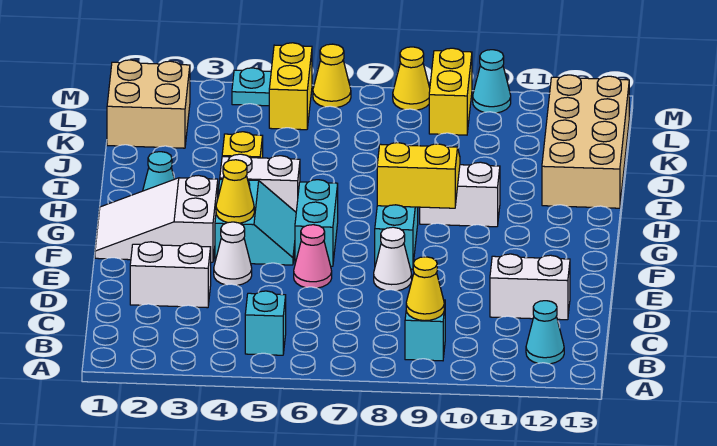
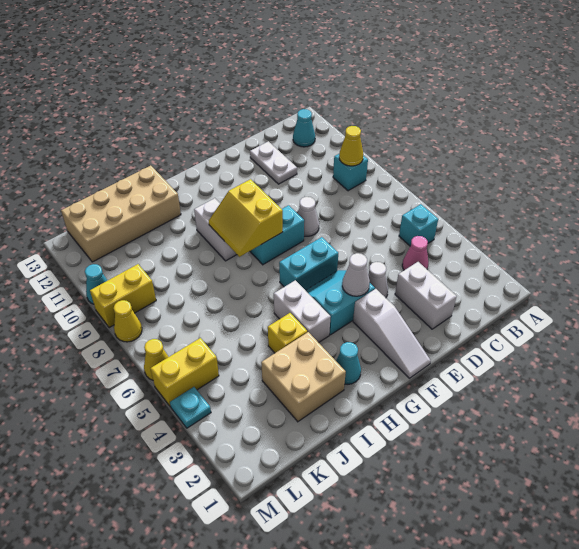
white brick D11:D12 level 1 -> white plate D11:D12 level 1
pink cone E6 level 1 -> pink cone C4 level 1
white slope F1:G3 level 1 top 3 -> white slope F1:F3 level 1 top 3
yellow cone F4 level 2 -> white cone F4 level 2
tan brick K1:L2 level 1 -> tan brick I2:J3 level 1

